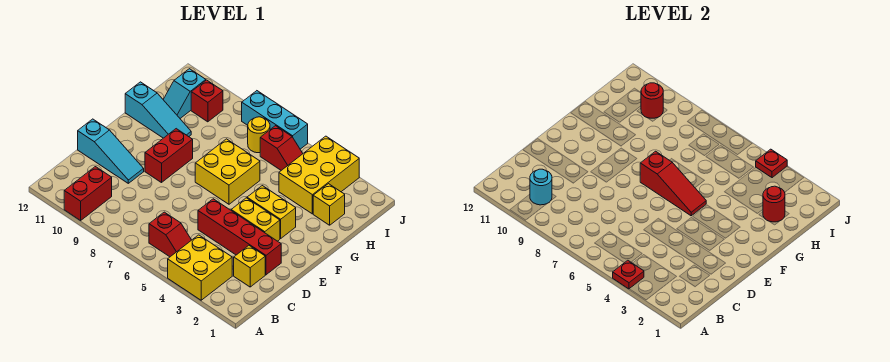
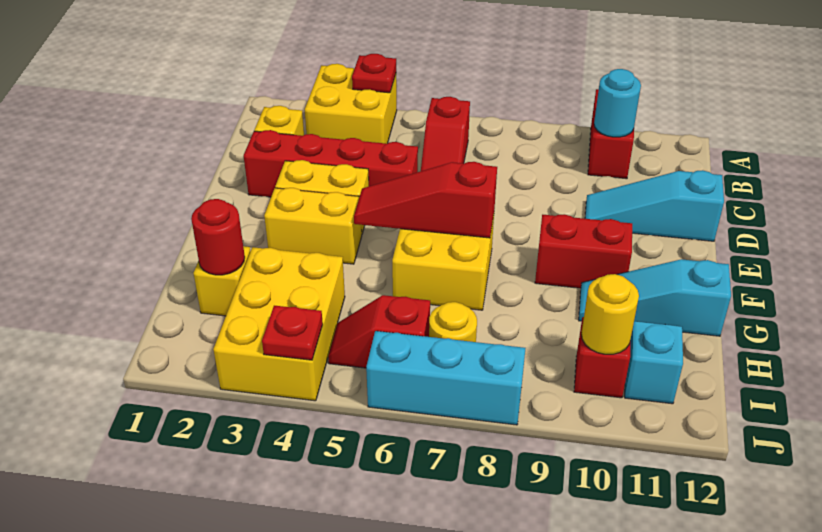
red slope B5:B6 level 1 top 6 -> red slope B6:C6 level 1 top B
red brick E9:F9 level 1 -> red brick F9:F10 level 1
red round brick I10 level 2 -> yellow round brick I10 level 2

